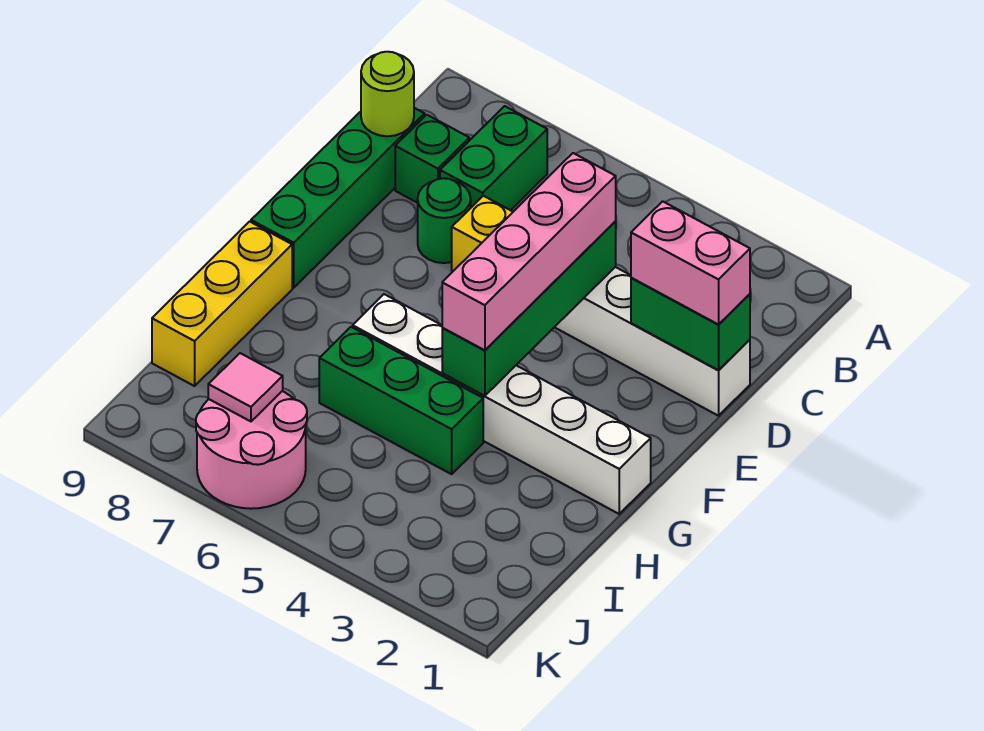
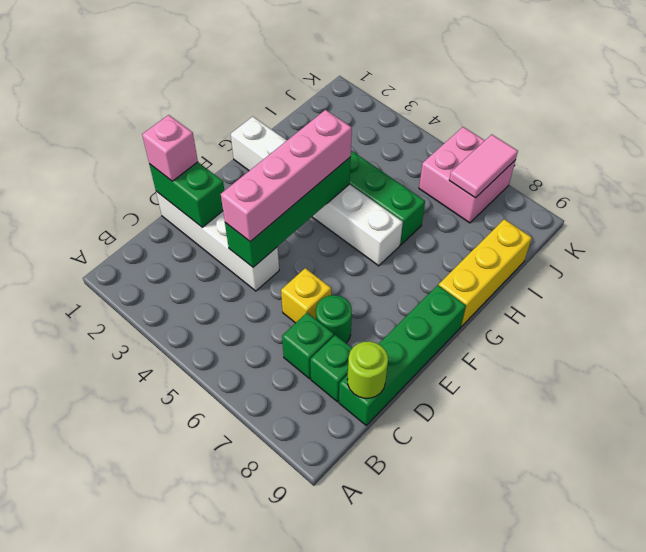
green brick B7:C7 level 1 -> green brick C7 level 1
pink brick D1:D2 level 3 -> pink brick D1 level 3
pink round brick J6:K7 level 1 -> pink brick J6:K7 level 1
pink tile J7 level 2 -> pink tile J7:K7 level 2

